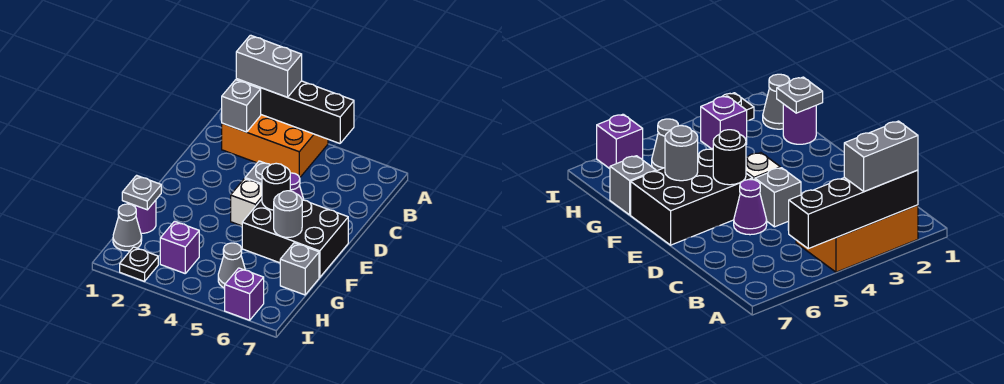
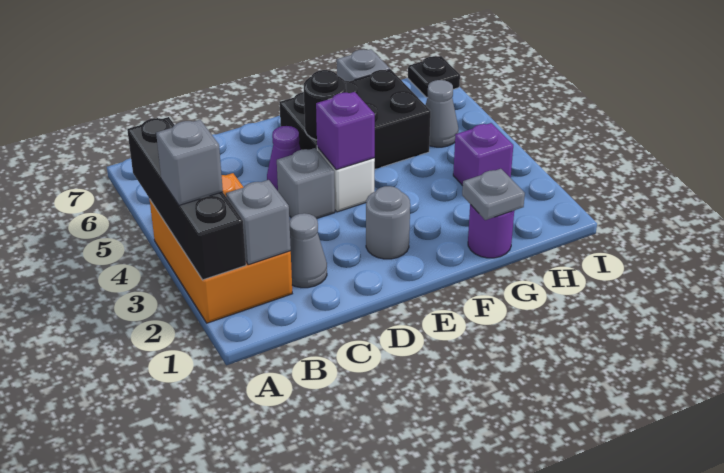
grey brick A2:A3 level 3 -> grey brick A3 level 3
black brick E5:F7 level 1 -> black brick E5:G6 level 1
grey round brick F6 level 2 -> grey round brick E2 level 1
grey cone H1 level 1 -> grey cone C2 level 1
black plate I2 level 1 -> black plate I7 level 1
purple brick I6 level 1 -> purple brick E4 level 2

